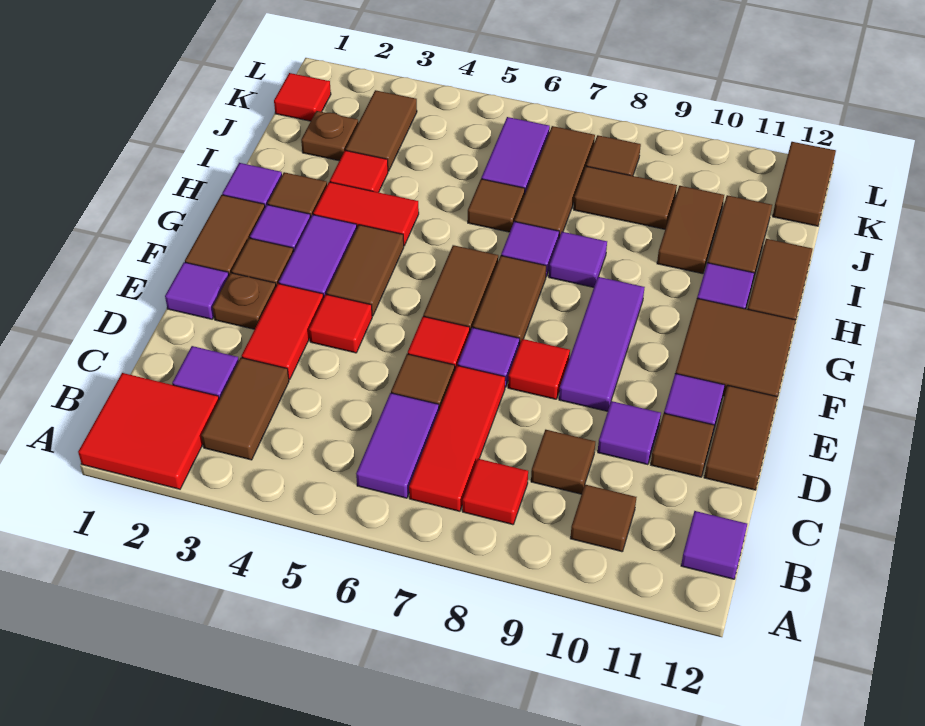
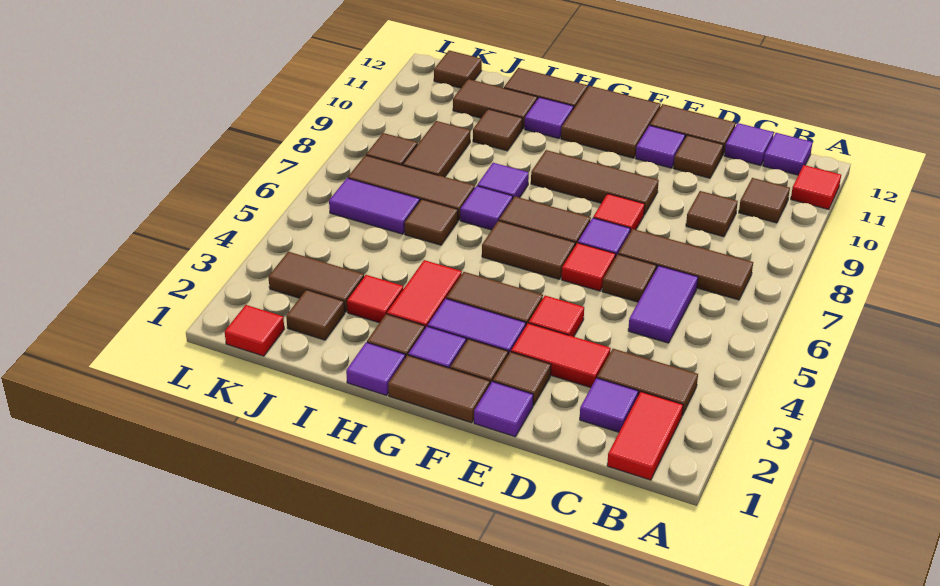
red tile A1:B2 level 1 -> red tile B1:B2 level 1
purple tile B6:C6 level 1 -> purple tile C5:C6 level 1
red tile B7:D7 level 1 -> brown tile B7:D7 level 1
red tile B8 level 1 -> red tile A11 level 1
purple tile D10 level 1 -> purple tile C12 level 1
brown plate E2 level 1 -> brown tile E2 level 1
purple tile E9:G9 level 1 -> brown tile E9:G9 level 1
brown tile I10:J10 level 1 -> brown tile I10 level 1
brown plate J2 level 1 -> brown tile J2 level 1
brown tile K12:L12 level 1 -> brown tile K12 level 1

